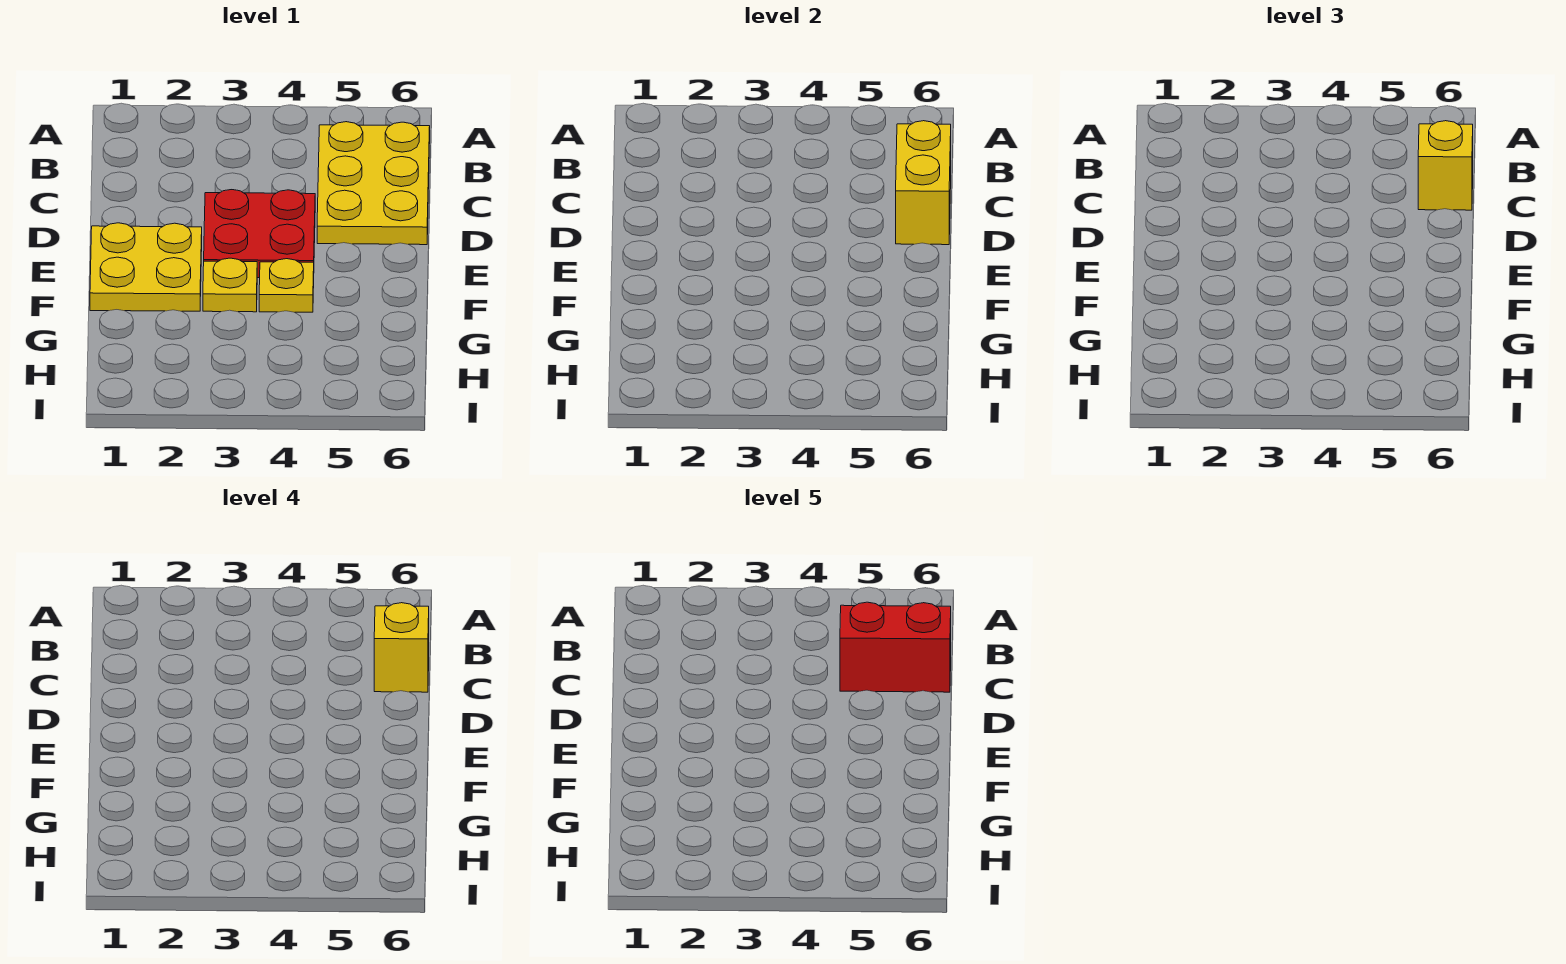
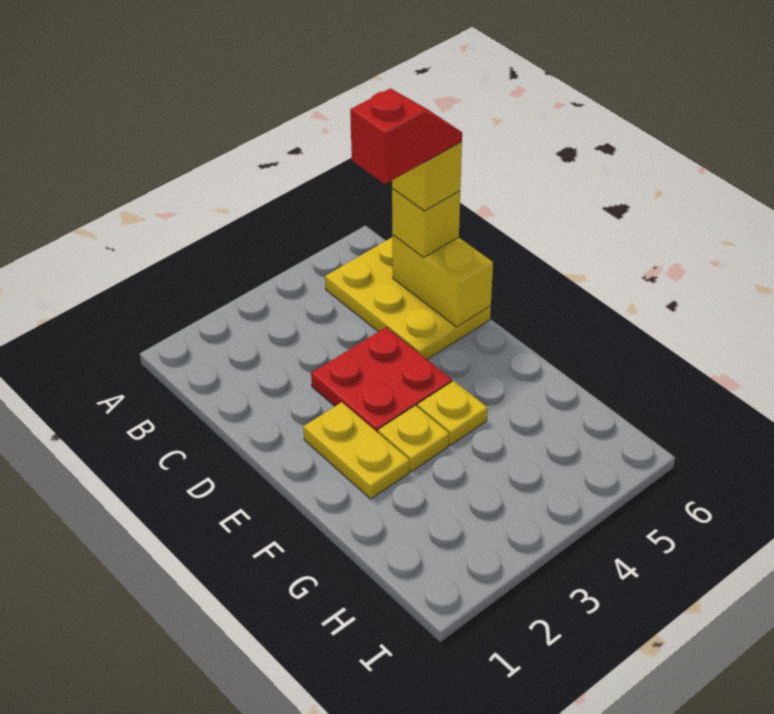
red brick C5:C6 level 5 -> red slope C5:C6 level 5 top 5
yellow plate E1:F2 level 1 -> yellow plate E2:F2 level 1

